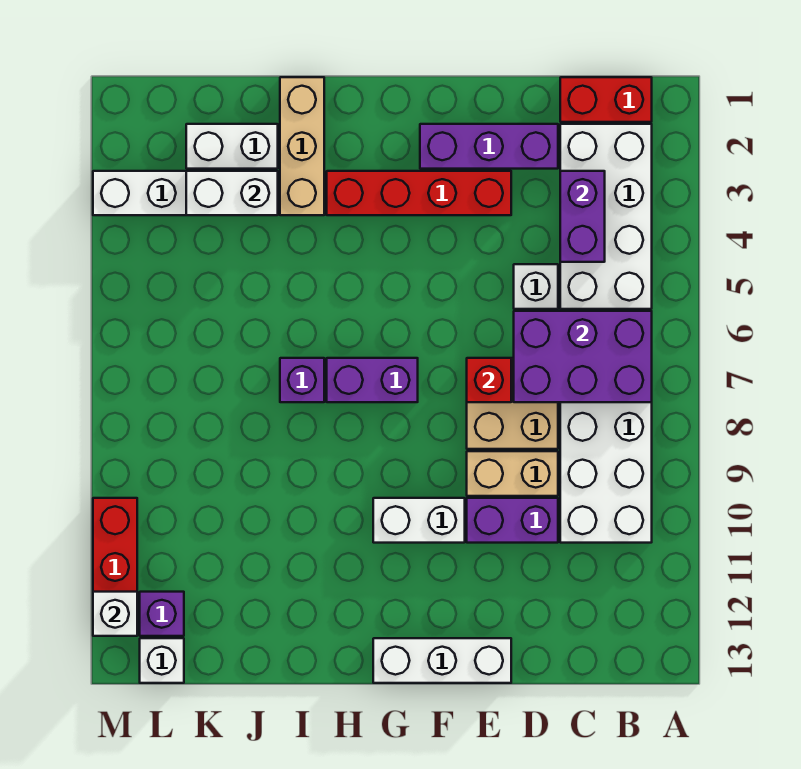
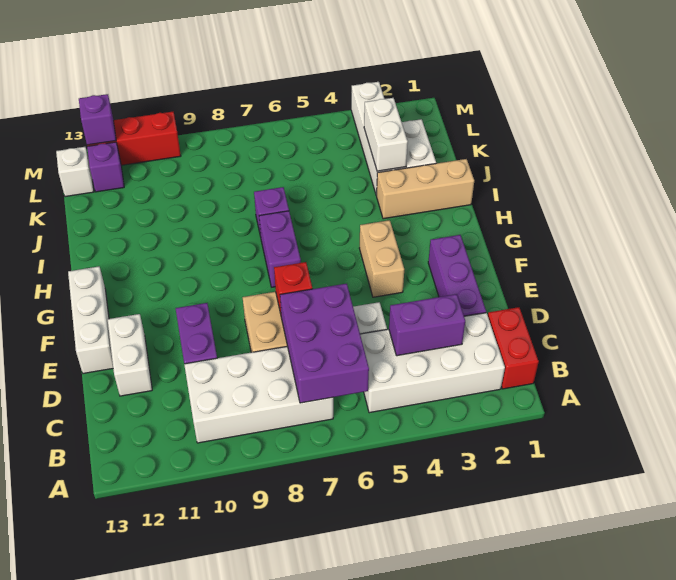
tan brick D9:E9 level 1 -> tan brick F4:G4 level 1
red brick E3:H3 level 1 -> none
white brick F10:G10 level 1 -> white brick D12:E12 level 1
white brick M12 level 2 -> purple brick M12 level 2

